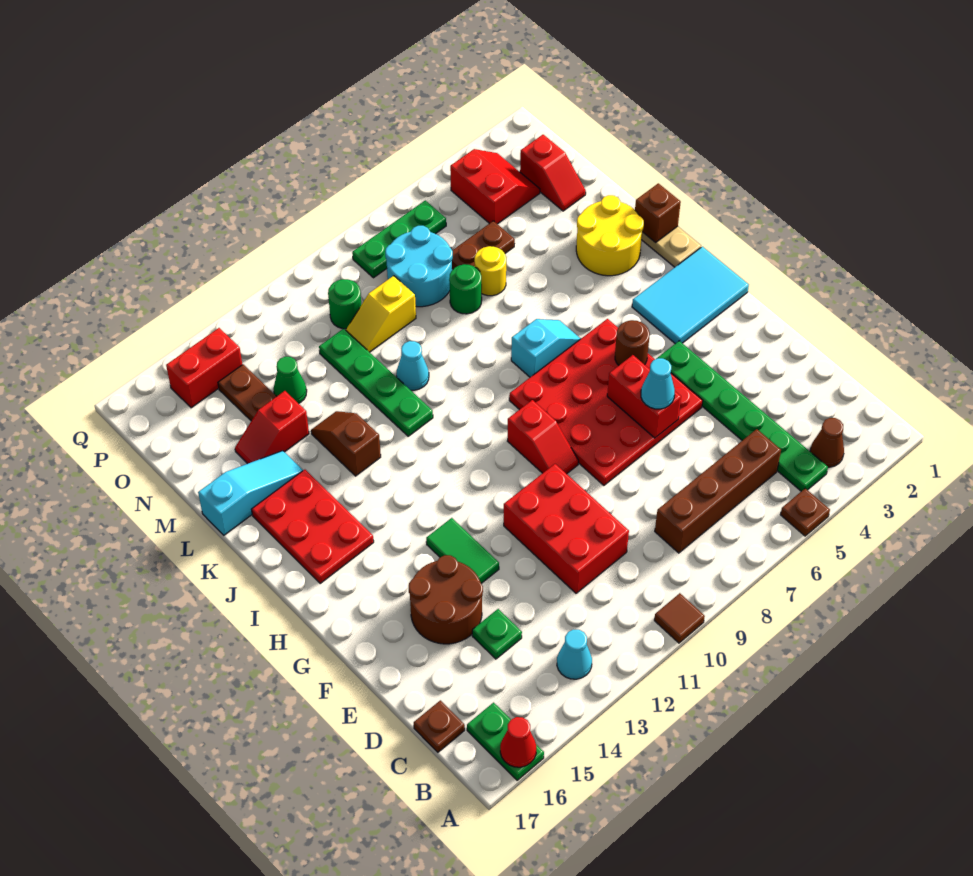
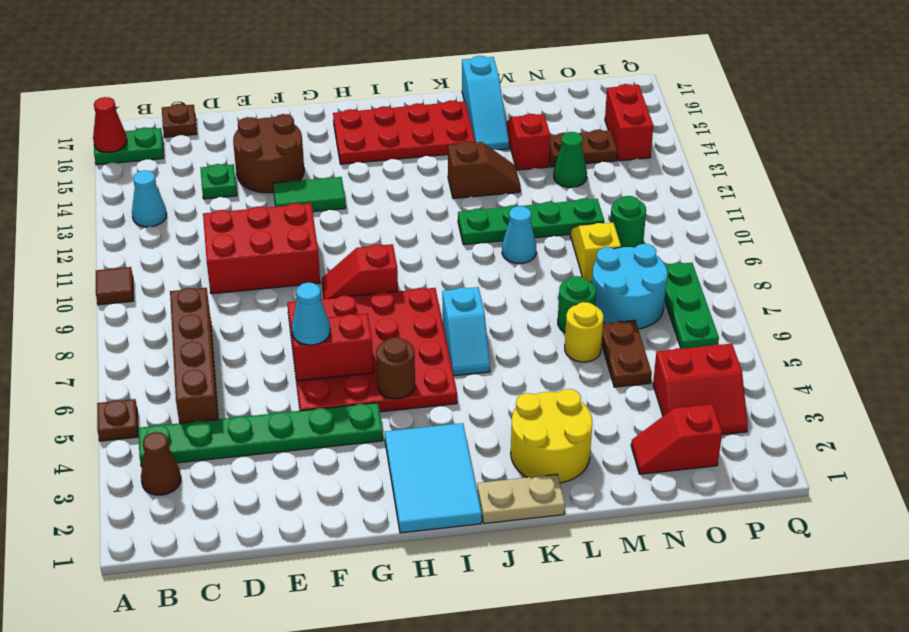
red plate I15:K16 level 1 -> red plate H15:K16 level 1
brown brick K1 level 2 -> none

